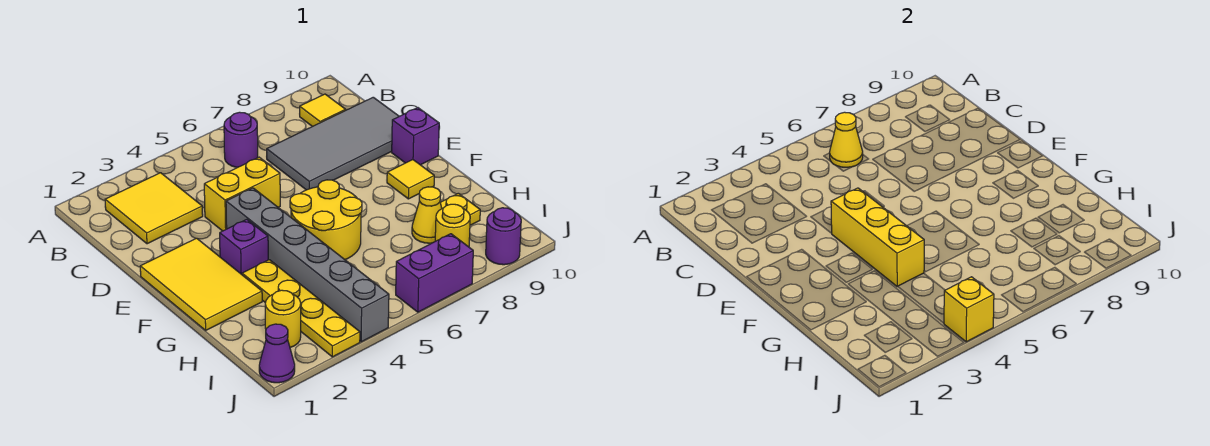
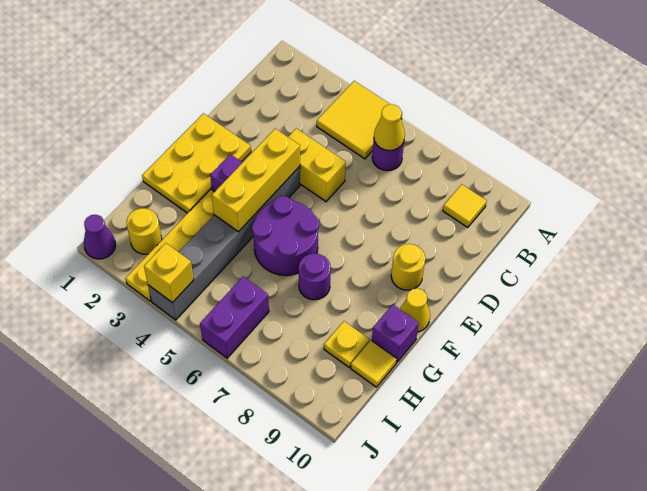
yellow tile B2:C3 level 1 -> yellow tile A4:B5 level 1
grey tile C7:D10 level 1 -> none
yellow tile E1:G2 level 1 -> yellow plate E1:G2 level 1
purple brick E10 level 1 -> purple brick G10 level 1
yellow round brick F5:G6 level 1 -> purple round brick F5:G6 level 1
yellow tile F9 level 1 -> yellow tile H10 level 1
yellow cone H8 level 1 -> yellow cone F10 level 1
yellow round brick I8 level 1 -> yellow round brick E9 level 1
purple brick J6:J7 level 1 -> purple brick I6:J6 level 1
purple round brick J9 level 1 -> purple round brick G7 level 1

